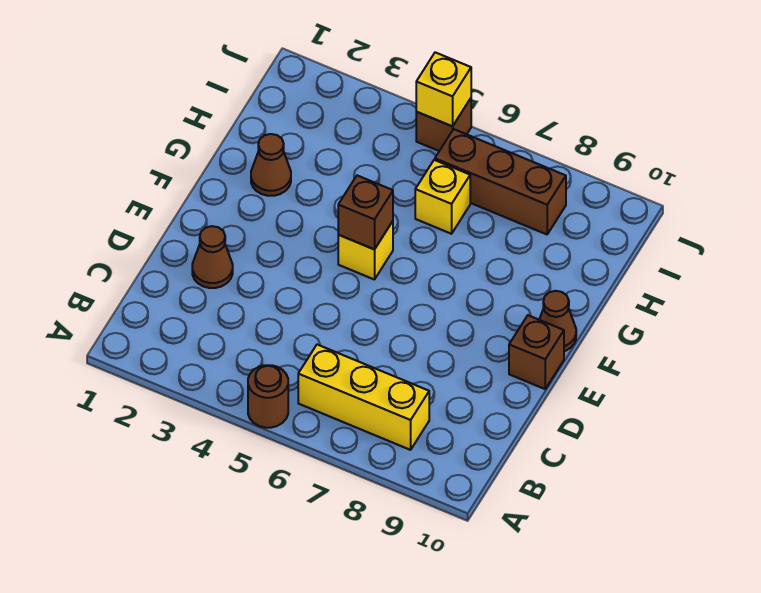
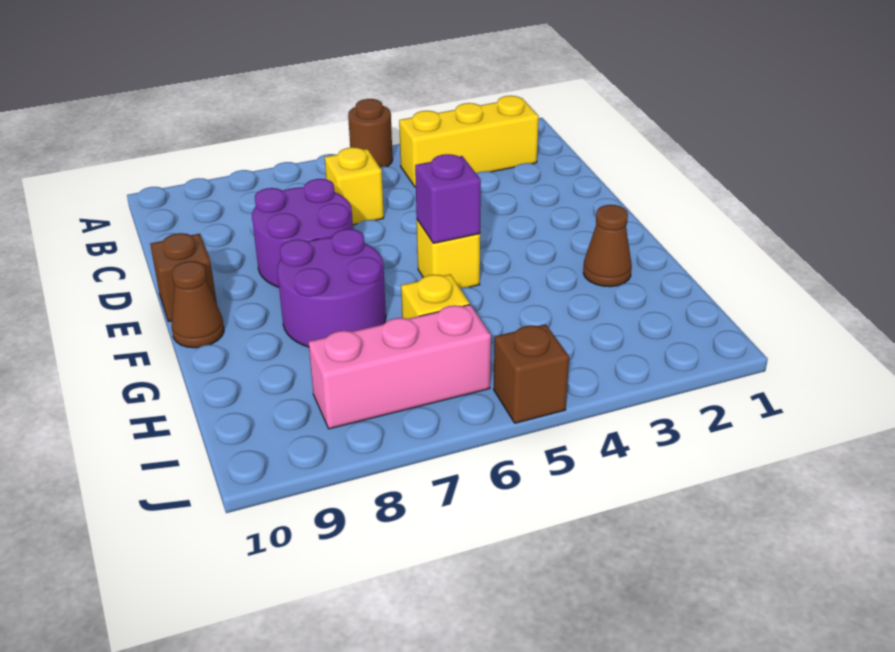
yellow brick B6:B8 level 1 -> yellow brick B2:B4 level 1
brown cone D2 level 1 -> none
none -> purple round brick D7:E8 level 1
brown brick F5 level 2 -> purple brick F5 level 2
none -> purple round brick F7:G8 level 1
brown brick I6:I8 level 1 -> pink brick I6:I8 level 1
yellow brick J5 level 2 -> yellow brick C6 level 1

